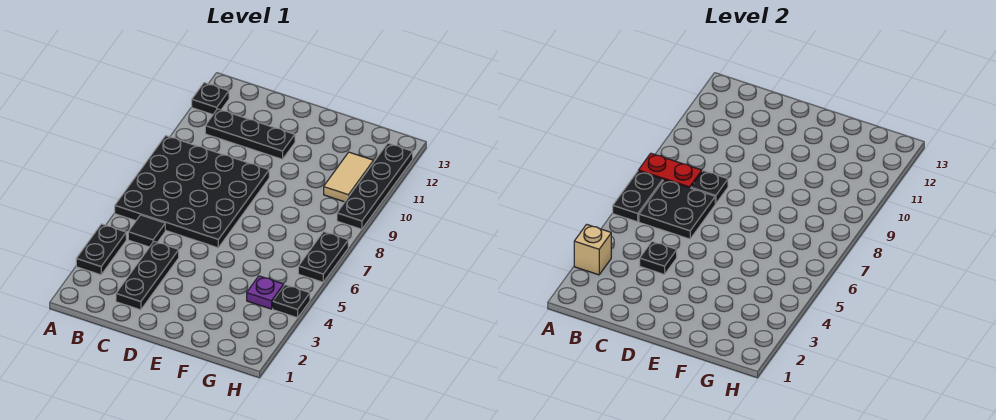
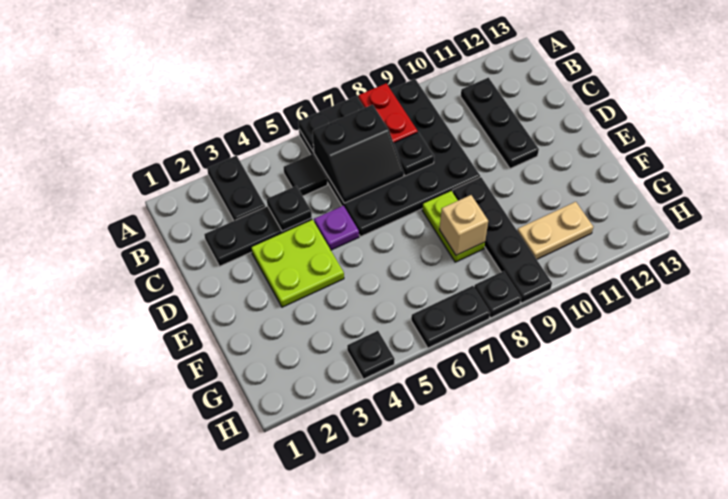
black plate A3:A4 level 1 -> black plate A3:B3 level 1
tan brick A3 level 2 -> tan brick F8 level 2
black plate A12 level 1 -> black plate H8 level 1
black plate B6:C7 level 2 -> black slope B6:C7 level 2 top B
none -> lime plate D3:E4 level 1
none -> lime plate E8:F8 level 1
purple plate G4 level 1 -> purple plate D5 level 1
tan tile G10:G11 level 1 -> tan plate G10:G11 level 1
black plate H9:H12 level 1 -> black plate E9:H9 level 1

